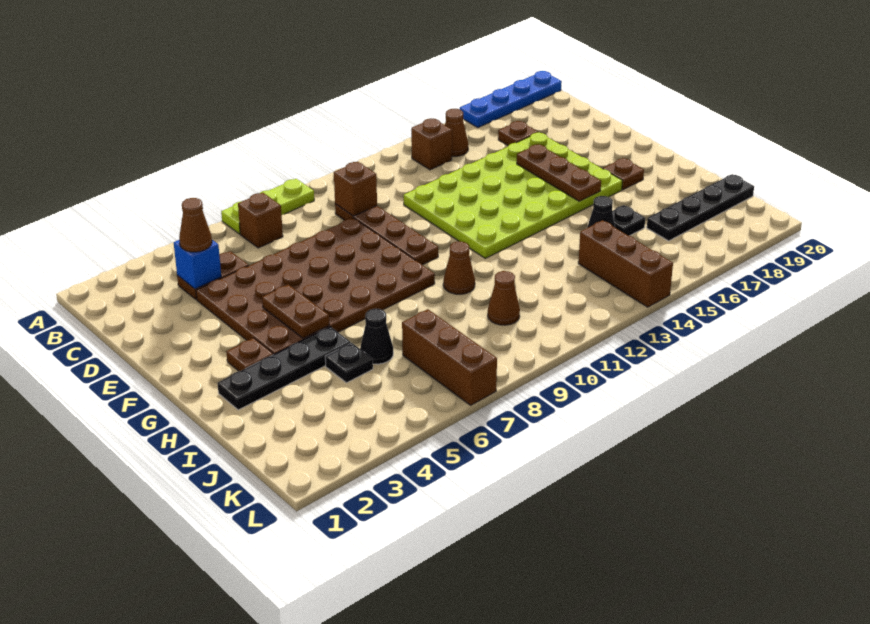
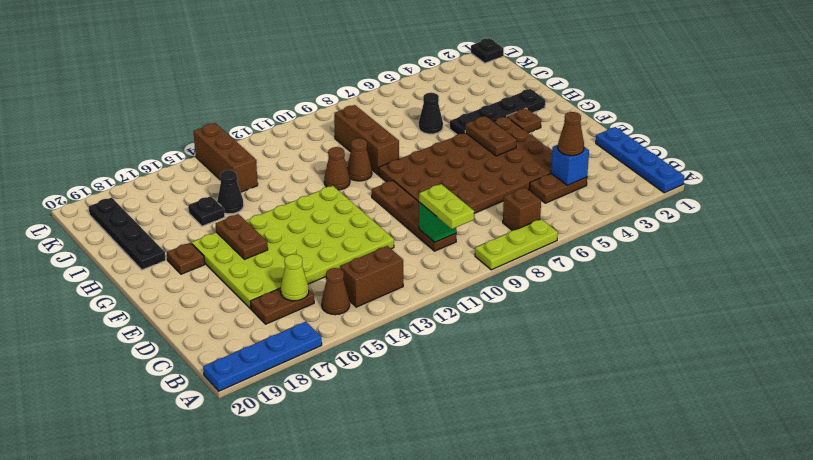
none -> blue plate A1:D1 level 1
none -> lime plate B10:C10 level 3
brown brick B14 level 1 -> brown brick B13:B14 level 1
brown brick C10 level 2 -> green brick C10 level 2
none -> lime cone C16 level 2
brown plate C17 level 1 -> brown plate C16:C17 level 1
brown plate E16:G16 level 2 -> brown plate F16:G16 level 2
black plate I5 level 1 -> black plate L1 level 1
brown brick J7:L7 level 1 -> brown brick H9:J9 level 1
brown cone J10 level 1 -> brown cone H11 level 1
black plate J17:J20 level 1 -> black plate H19:K19 level 1

